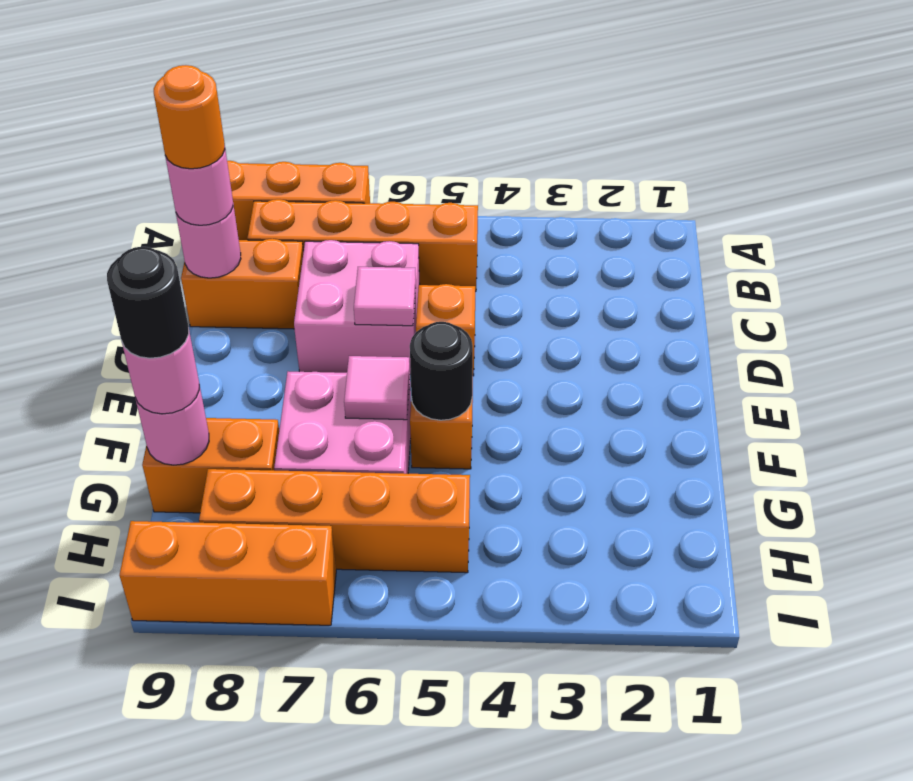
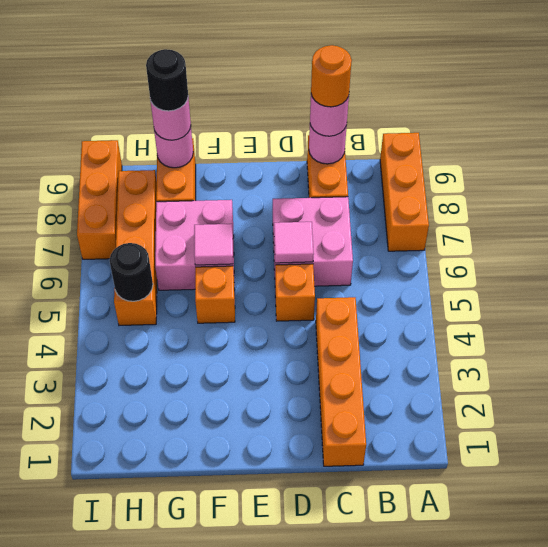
orange brick B5:B8 level 1 -> orange brick C1:C4 level 1
black round brick F5 level 2 -> black round brick H5 level 2

